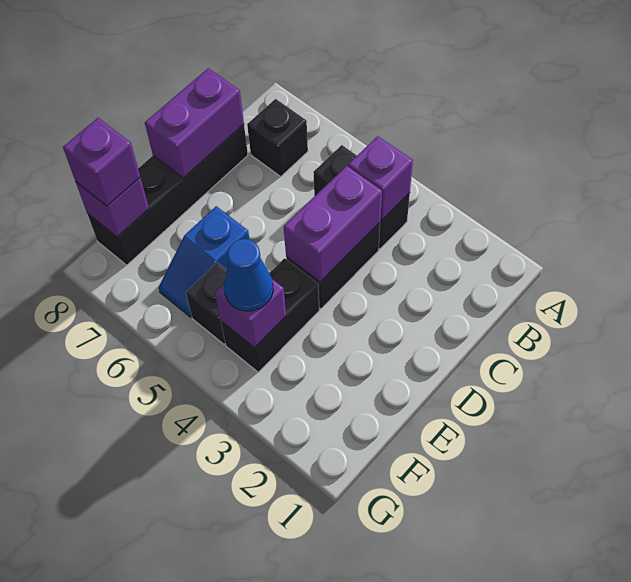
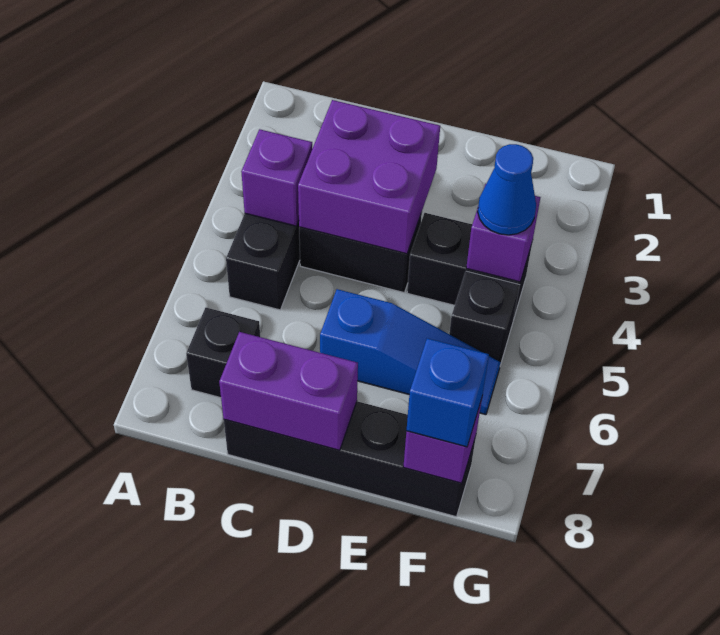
purple brick C4:D4 level 2 -> purple brick C3:D4 level 2
blue slope E6:F6 level 1 top E -> blue slope D6:F6 level 1 top D
purple brick F8 level 3 -> blue brick F8 level 3

